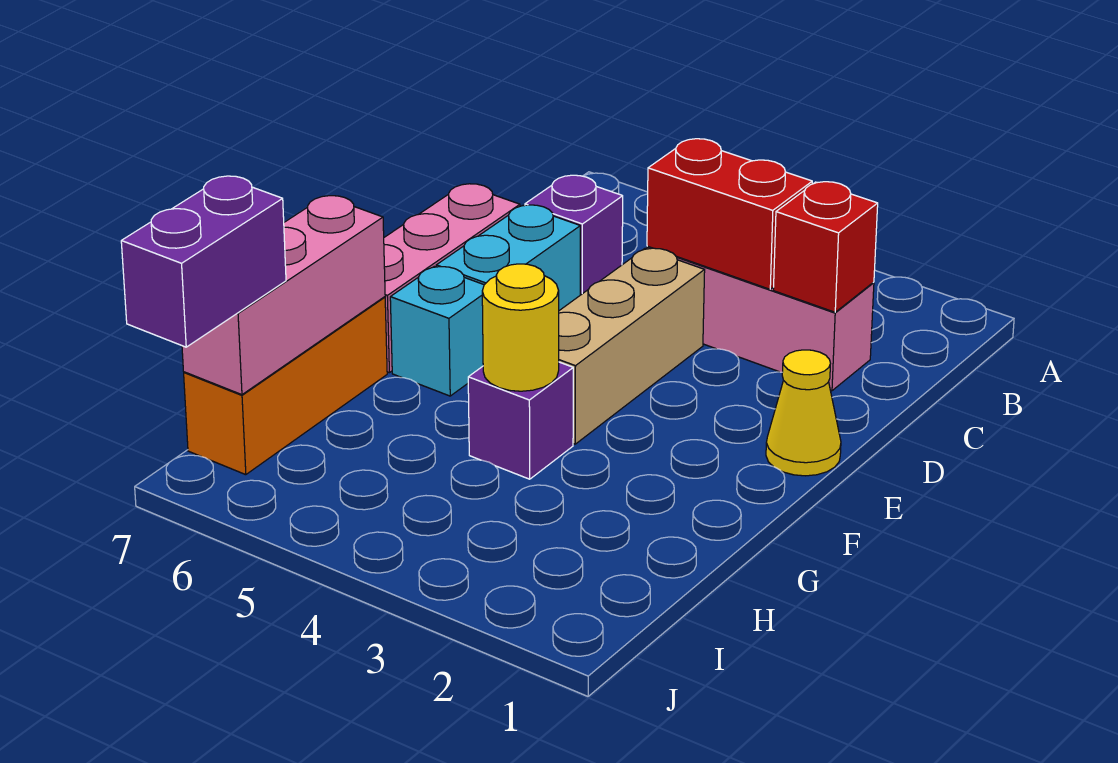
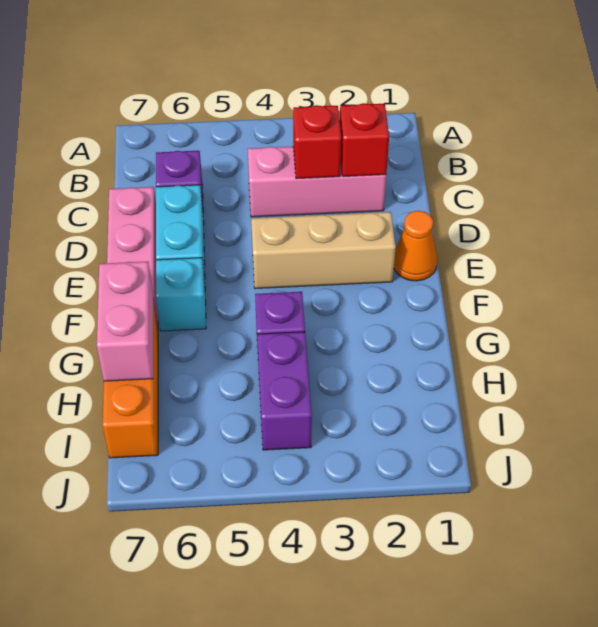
red brick C3:C4 level 2 -> red brick C3 level 2
tan brick D4:F4 level 1 -> tan brick E2:E4 level 1
yellow cone E1 level 1 -> orange cone E1 level 1
yellow round brick G4 level 2 -> none
pink brick G7:I7 level 2 -> pink brick G7:H7 level 2
purple brick I7:J7 level 3 -> purple brick H4:I4 level 1

